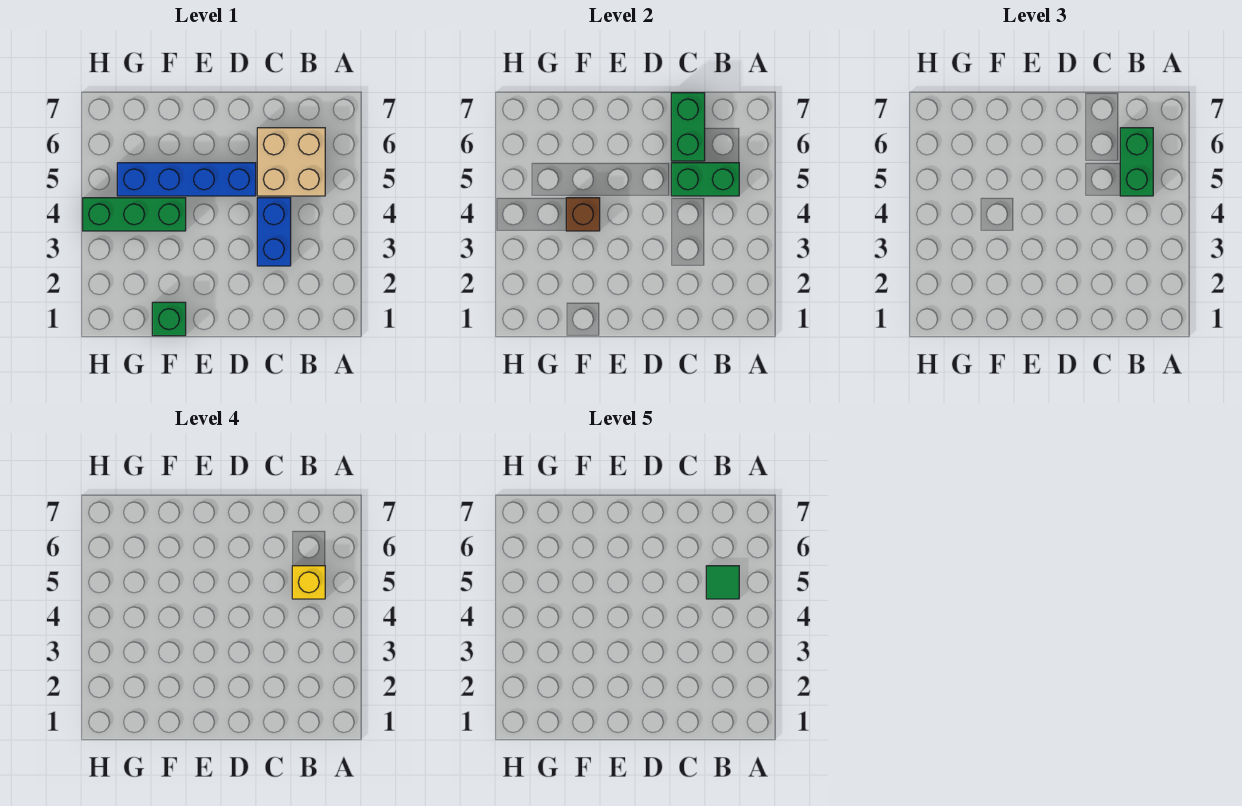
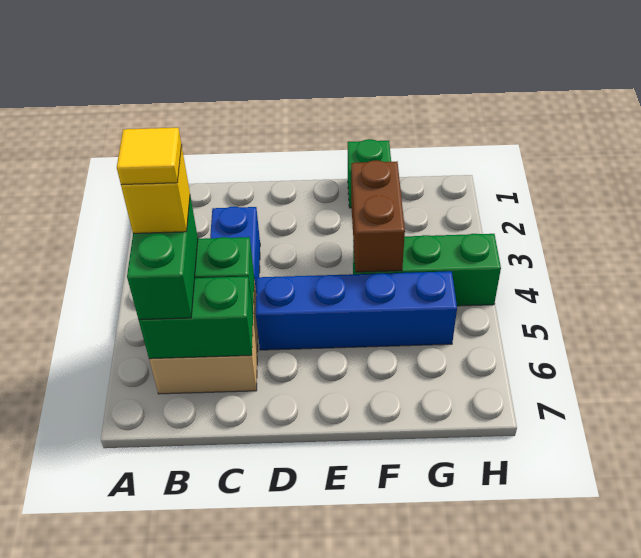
green tile B5 level 5 -> yellow tile B5 level 5
green brick C6:C7 level 2 -> green brick B6:C6 level 2
brown brick F4 level 2 -> brown brick F3:F4 level 2

